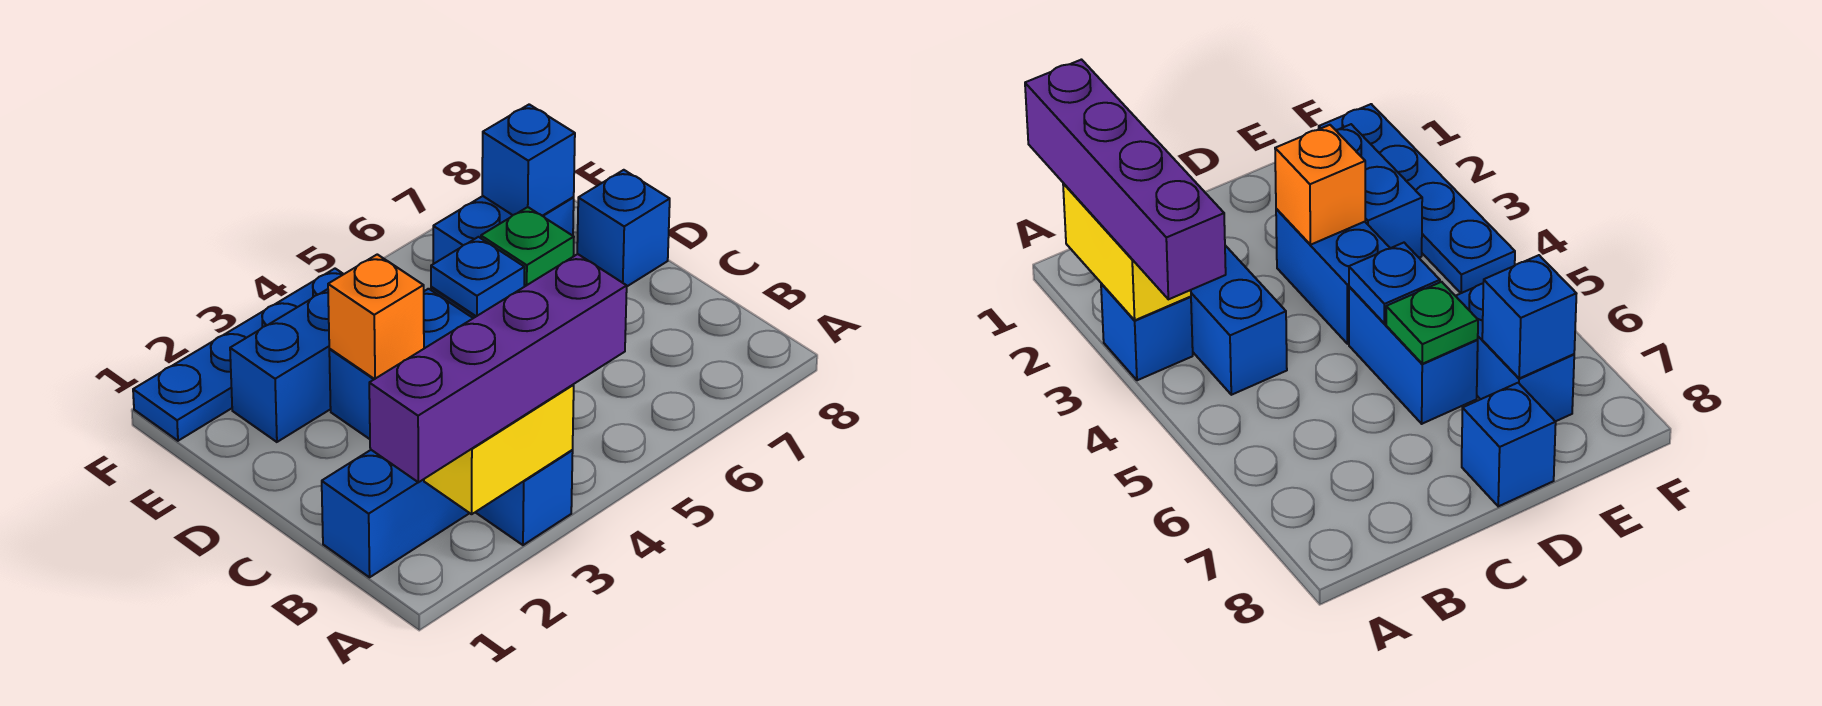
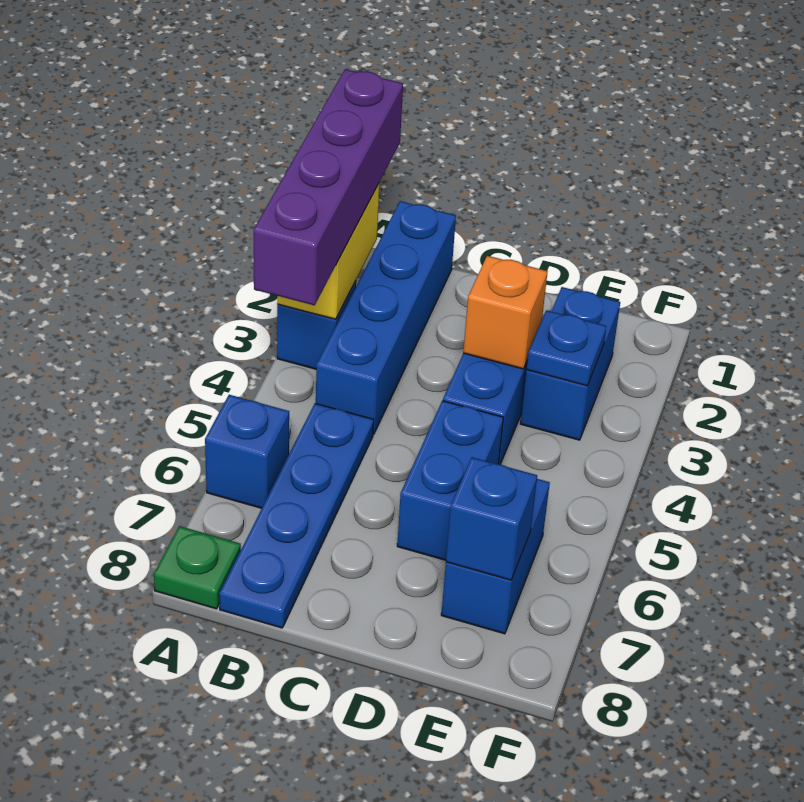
blue plate D5 level 2 -> blue plate E3 level 2
green plate D6 level 2 -> green plate A8 level 1
blue brick D8 level 1 -> blue brick A6 level 1
blue plate F1:F4 level 1 -> blue plate B5:B8 level 1

